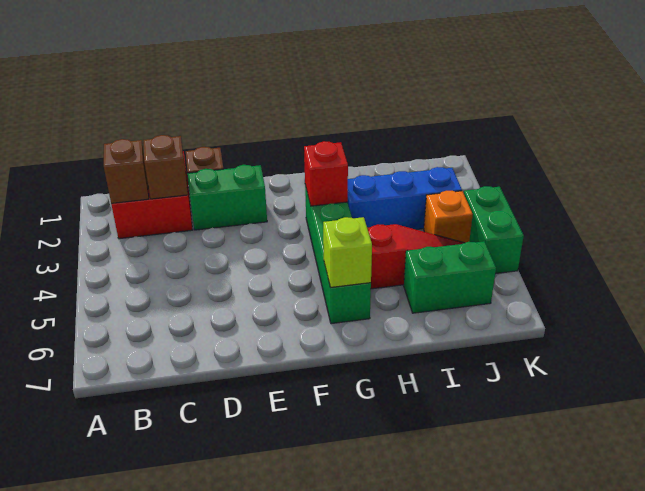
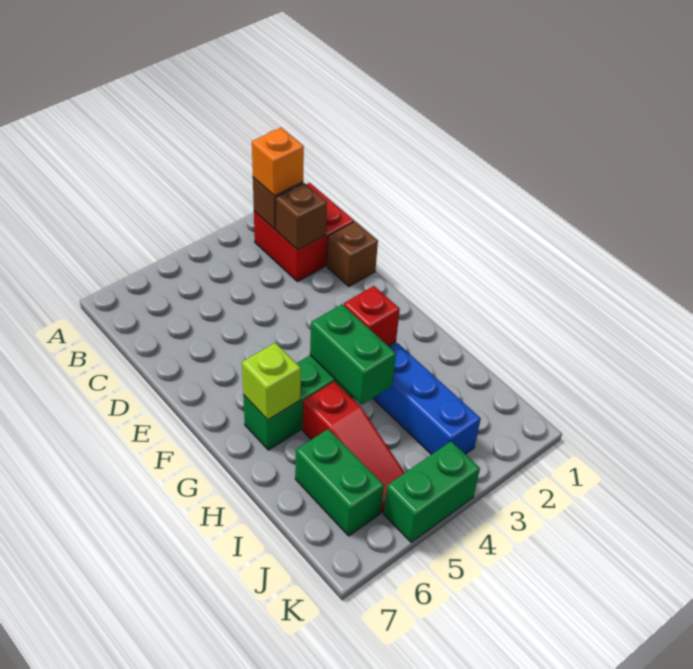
green brick D2:E2 level 1 -> green brick G4:H4 level 2
orange brick J4 level 1 -> orange brick B2 level 3

